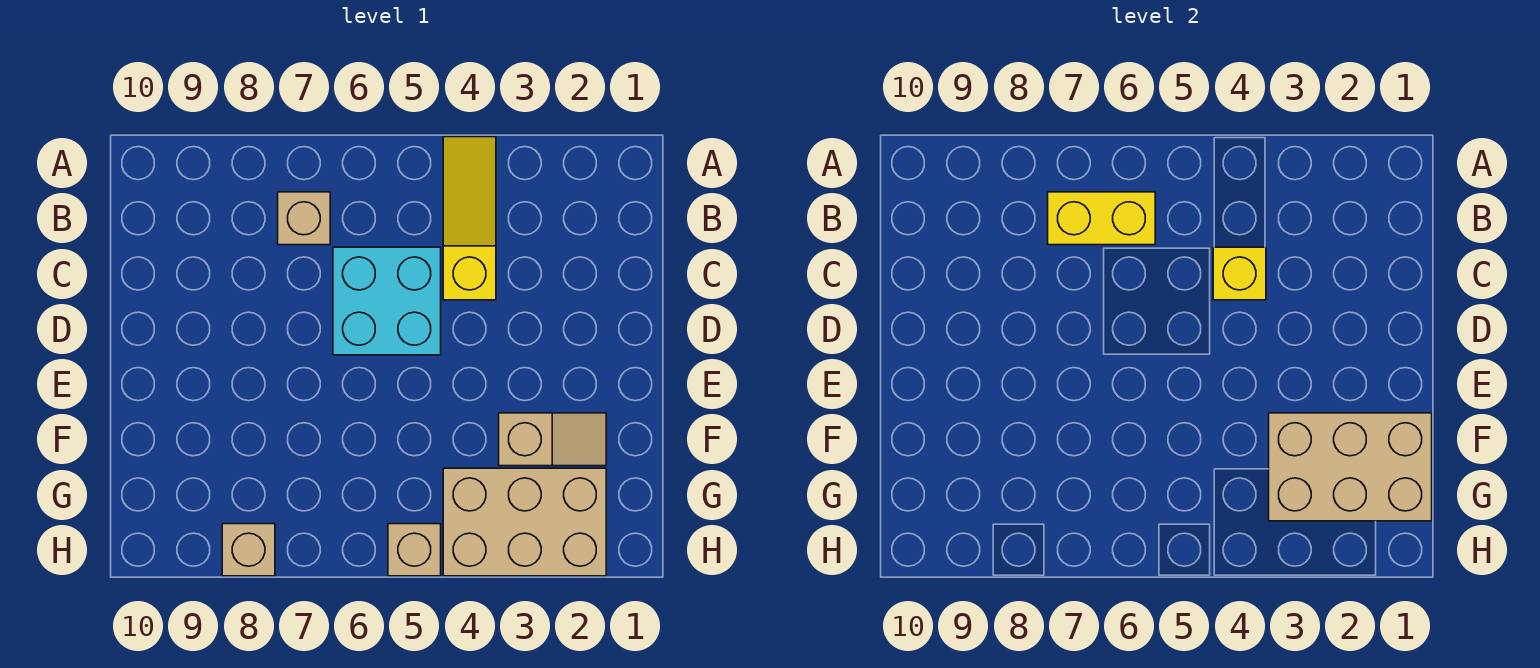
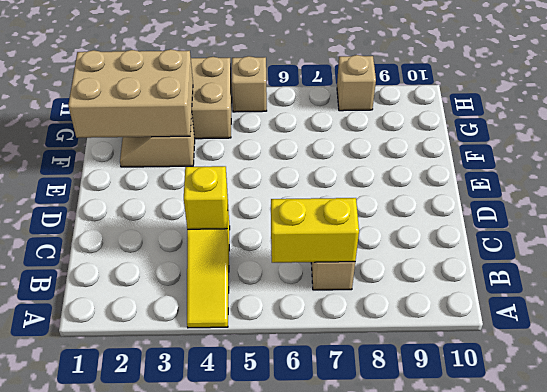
cyan brick C5:D6 level 1 -> none

